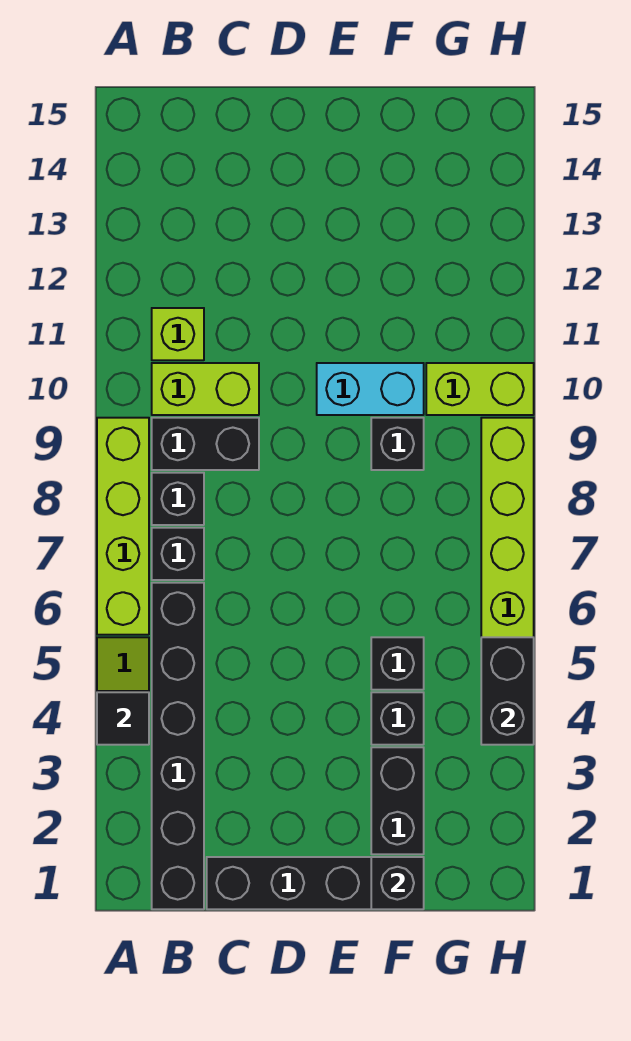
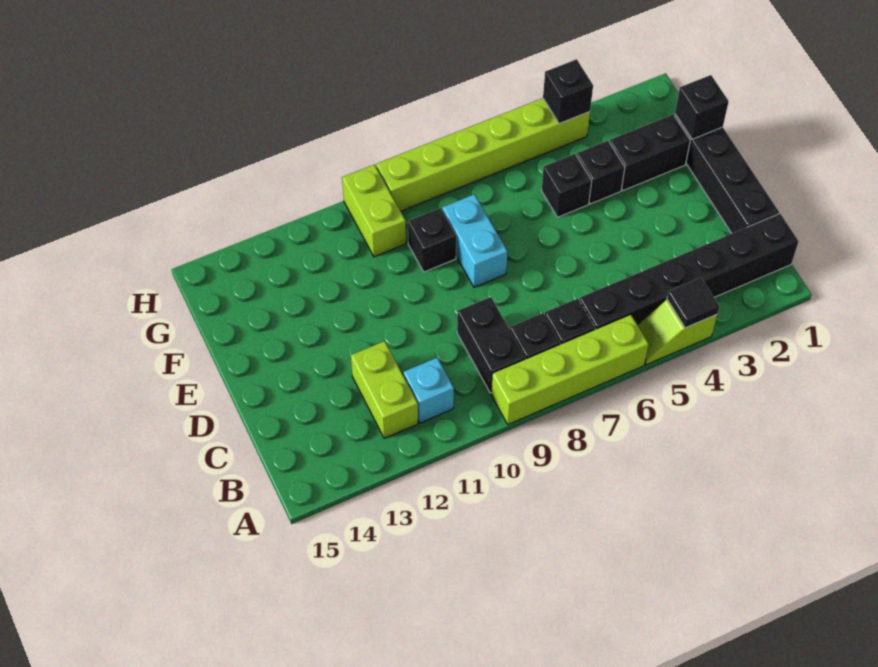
lime brick B10:C10 level 1 -> lime brick B12:C12 level 1
lime brick B11 level 1 -> cyan brick B11 level 1
cyan brick E10:F10 level 1 -> cyan brick E8:F8 level 1
black brick H4:H5 level 2 -> black brick H4 level 2

